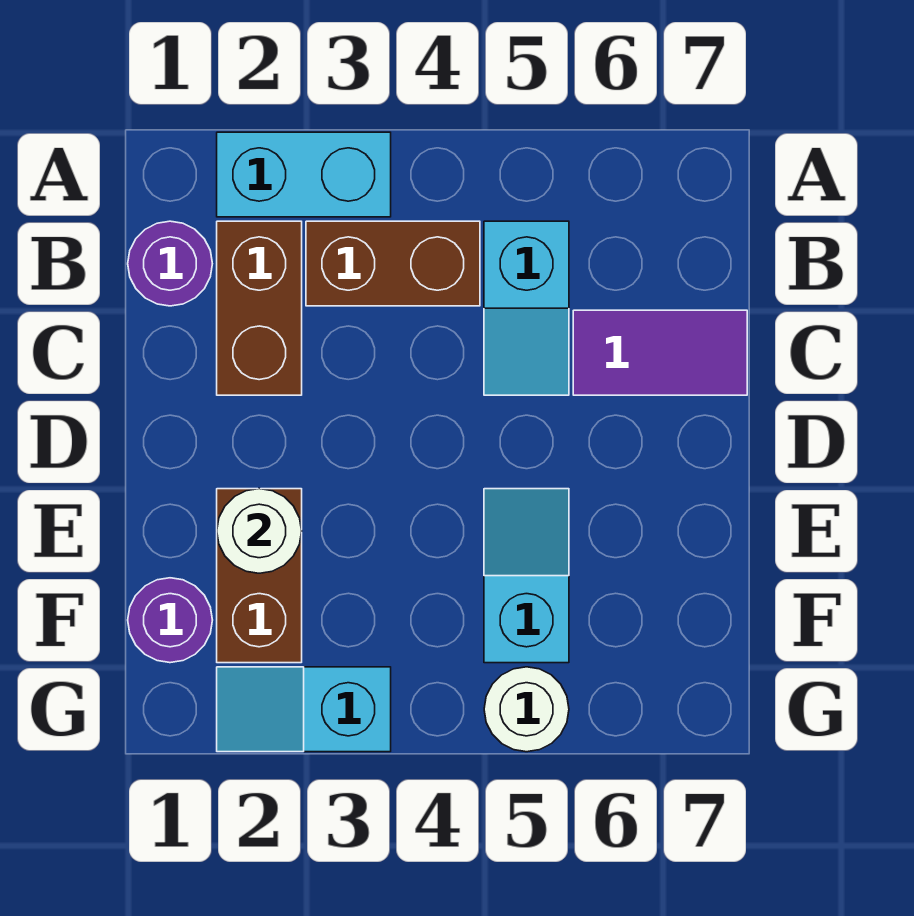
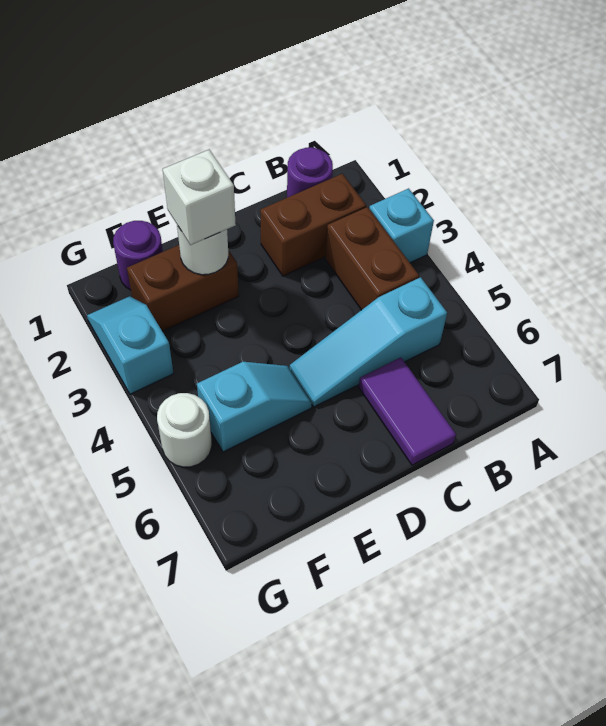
cyan brick A2:A3 level 1 -> cyan brick A3 level 1
cyan slope B5:C5 level 1 top B -> cyan slope B5:D5 level 1 top B
none -> white brick E2 level 3

